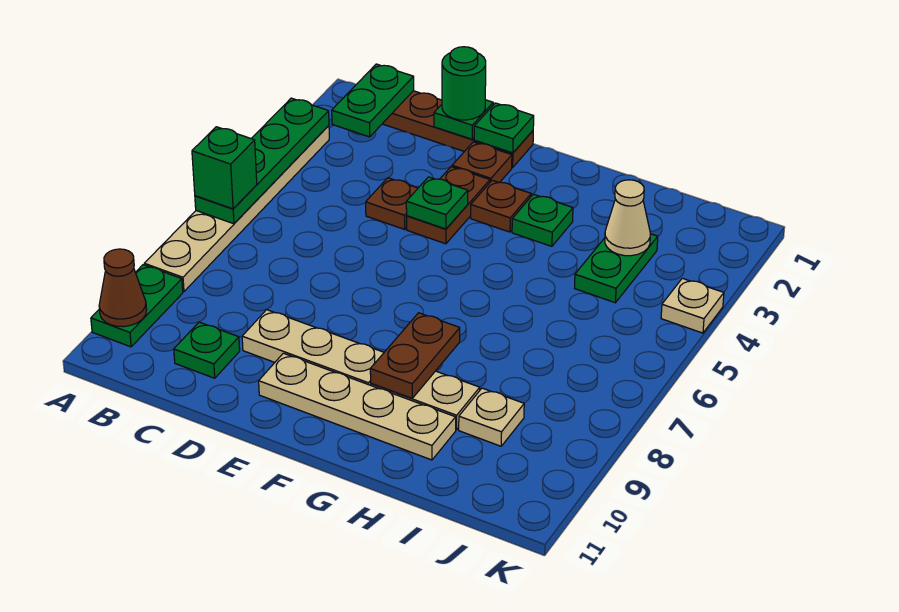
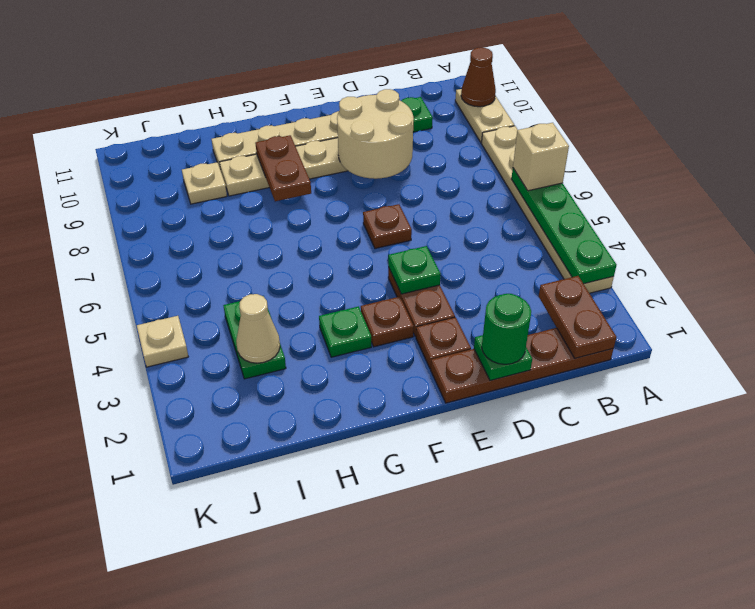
green brick A6 level 3 -> tan brick A6 level 3
green plate A9:A10 level 1 -> tan plate A9:A10 level 1
green plate B1:B2 level 2 -> brown plate B1:B2 level 2
brown plate D4 level 1 -> brown plate E6 level 1
none -> tan round brick D8:E9 level 2
green plate E1 level 2 -> none

